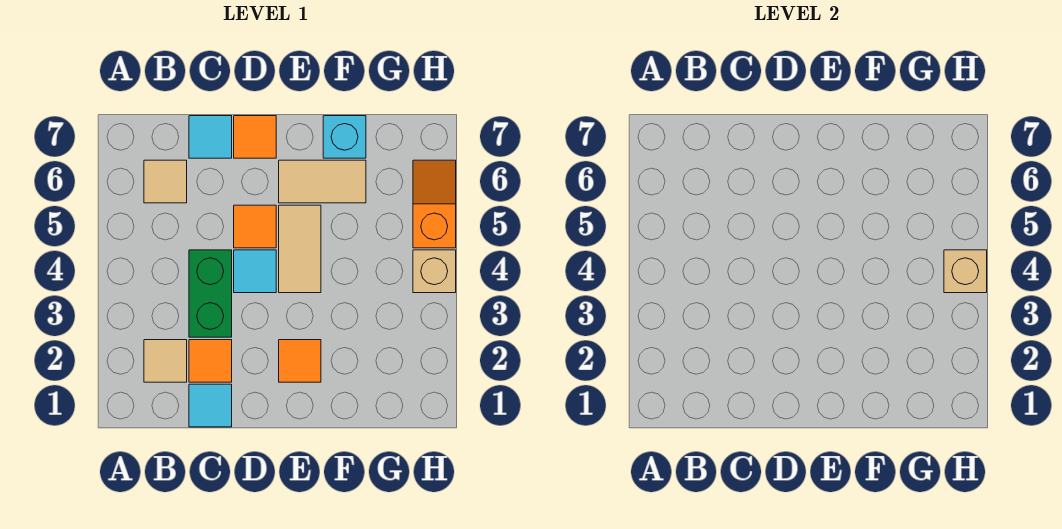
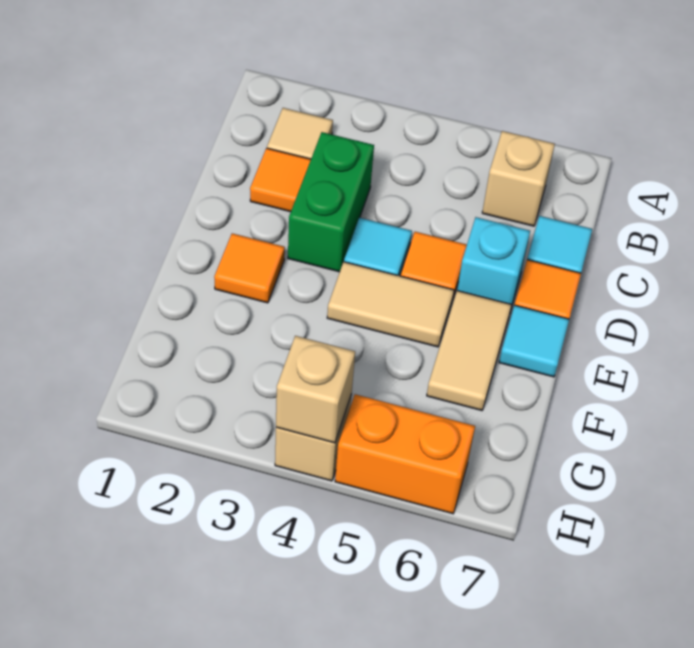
tan tile B6 level 1 -> tan brick B6 level 1
cyan tile C1 level 1 -> cyan tile E7 level 1
green brick C3:C4 level 1 -> green brick C3:D3 level 1
cyan brick F7 level 1 -> cyan brick D6 level 1
orange slope H5:H6 level 1 top 5 -> orange brick H5:H6 level 1

